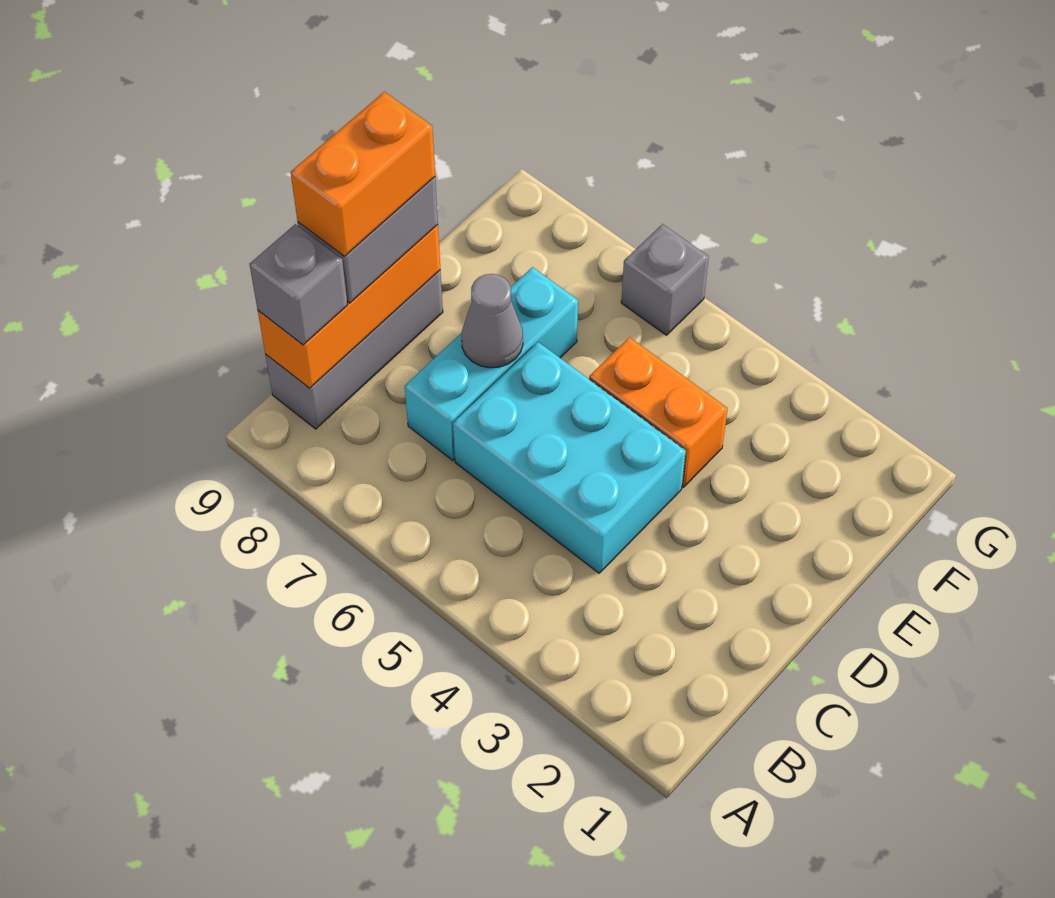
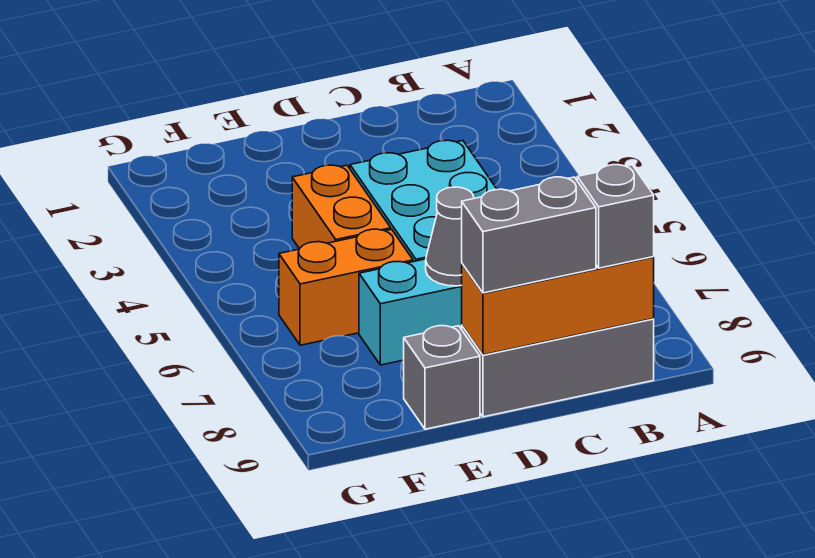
orange brick C9:D9 level 4 -> orange brick E6:F6 level 1
grey brick G6 level 1 -> grey brick E9 level 1

